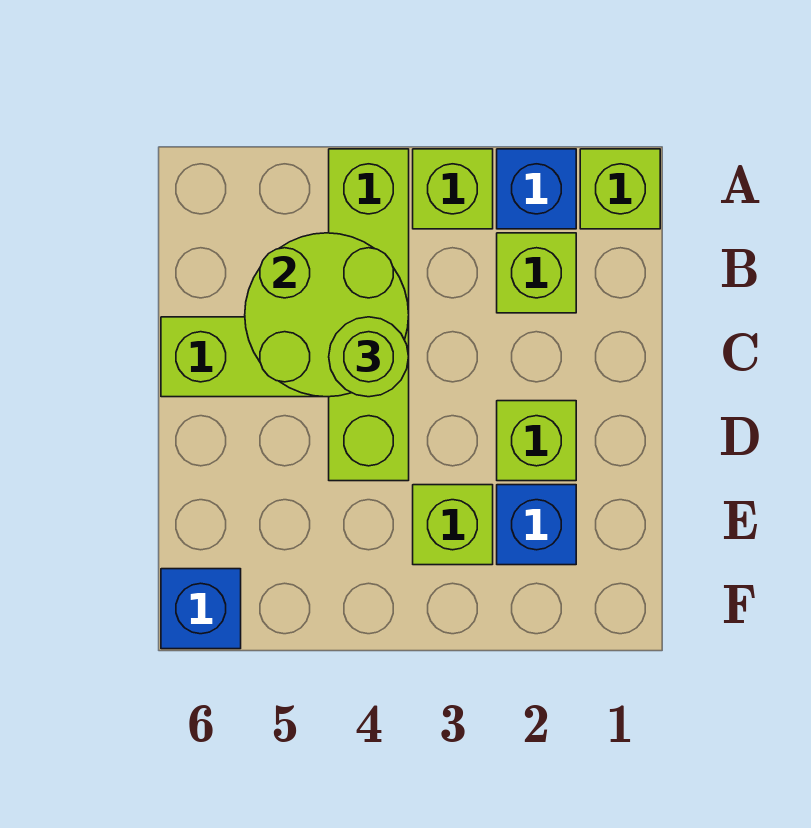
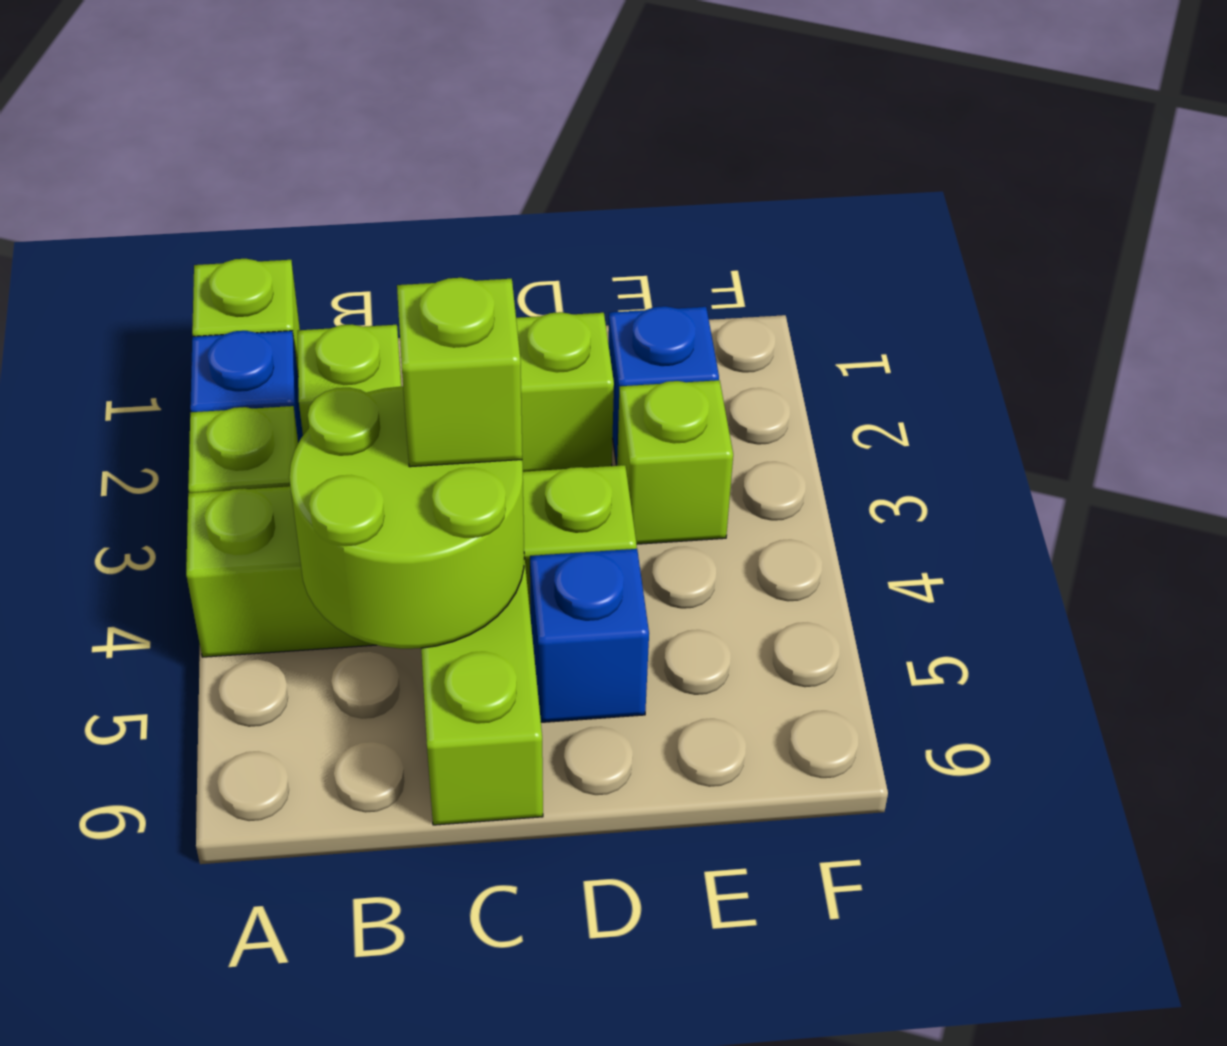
lime round brick C4 level 3 -> lime brick C4 level 3
blue brick F6 level 1 -> blue brick D5 level 1

